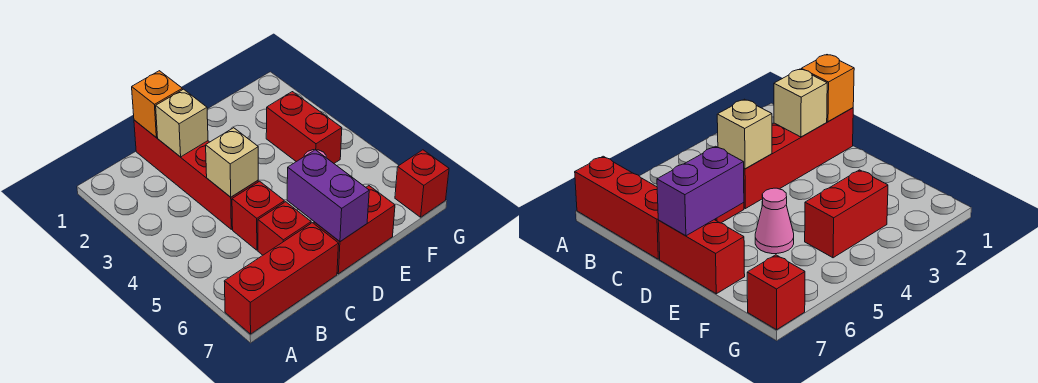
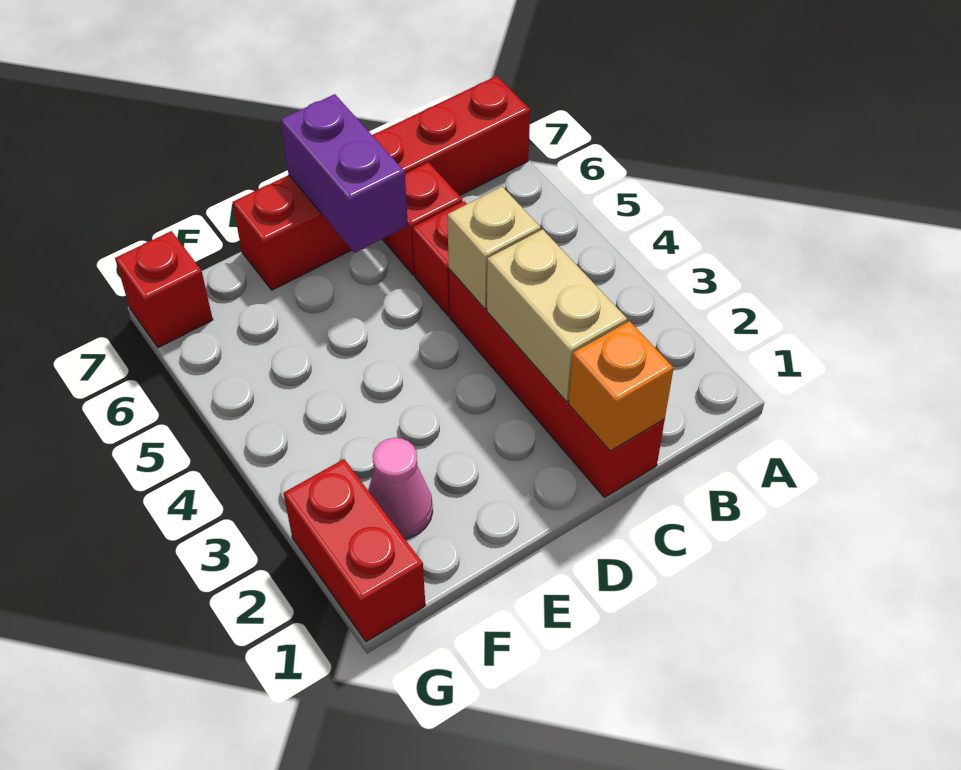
tan brick C2 level 2 -> tan brick C2:C3 level 2
pink cone E5 level 1 -> pink cone F2 level 1
red brick F3:F4 level 1 -> red brick G1:G2 level 1

